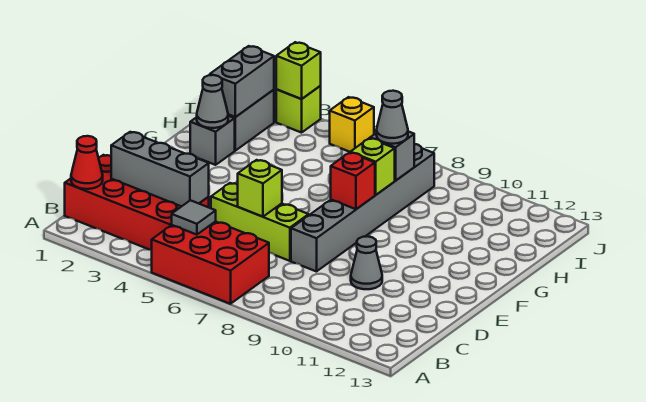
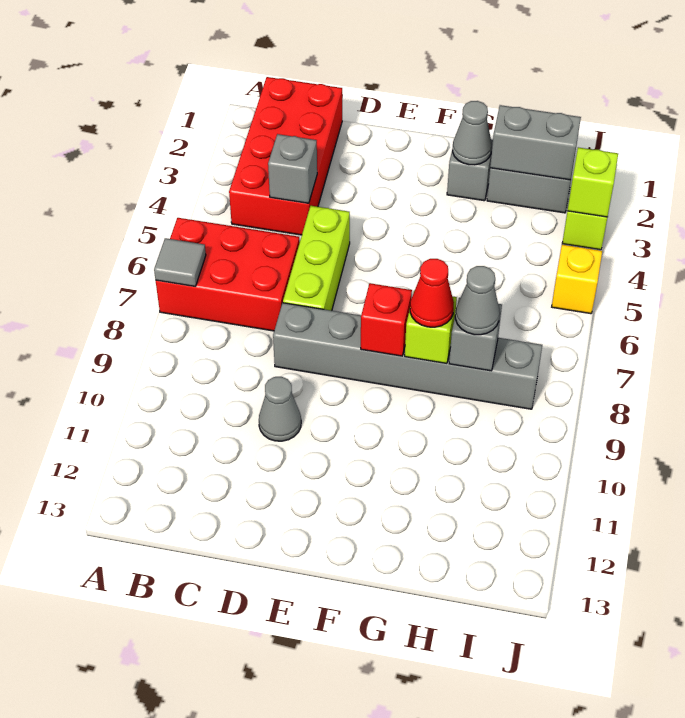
red brick A5:B7 level 1 -> red brick A6:C7 level 1
red cone B1 level 2 -> red cone G8 level 3
grey tile B5 level 2 -> grey tile A7 level 2
grey brick C2:C4 level 2 -> grey brick C4 level 2
lime brick D6 level 2 -> none

